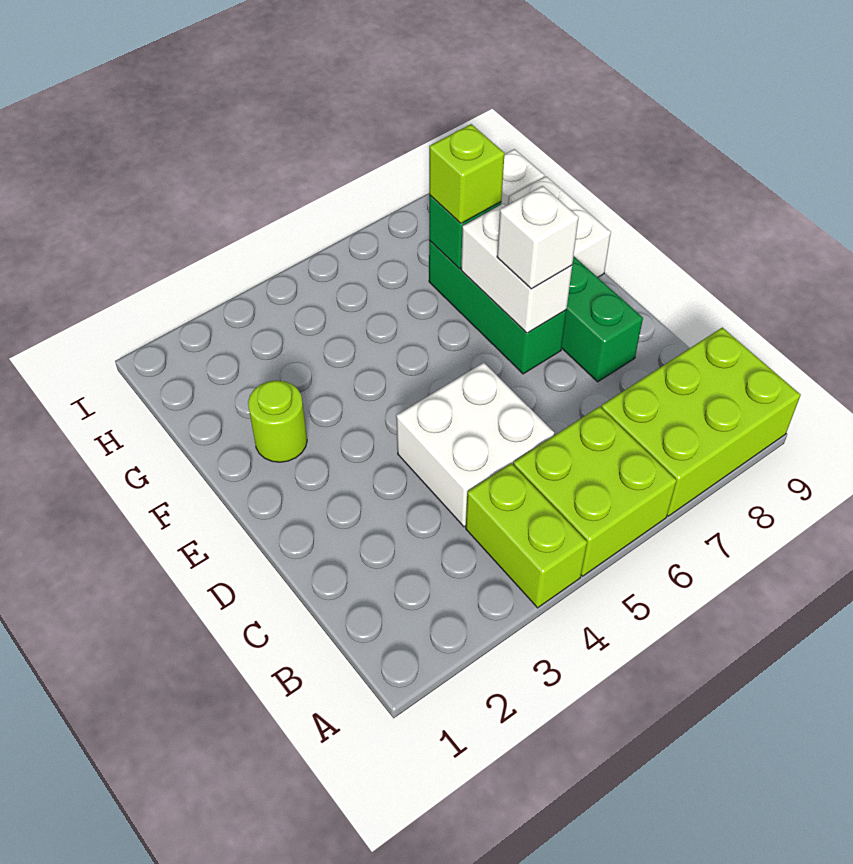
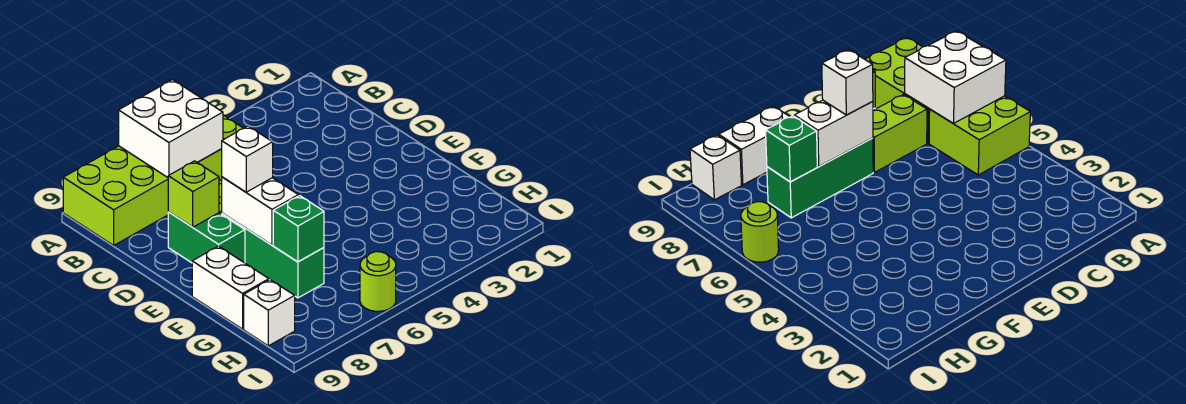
lime brick A4:B4 level 1 -> lime brick C7:D7 level 1
white brick C4:D5 level 1 -> white brick A6:B7 level 2
lime round brick F2 level 1 -> lime round brick I6 level 1
lime brick G7 level 3 -> lime brick D8 level 2

